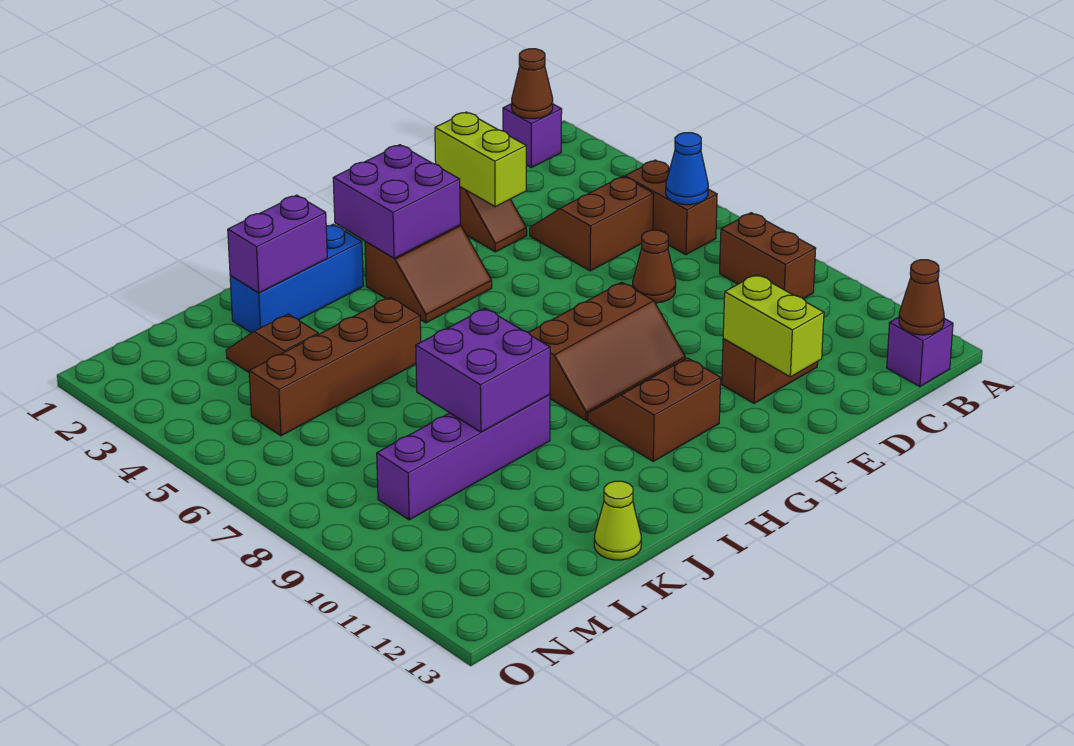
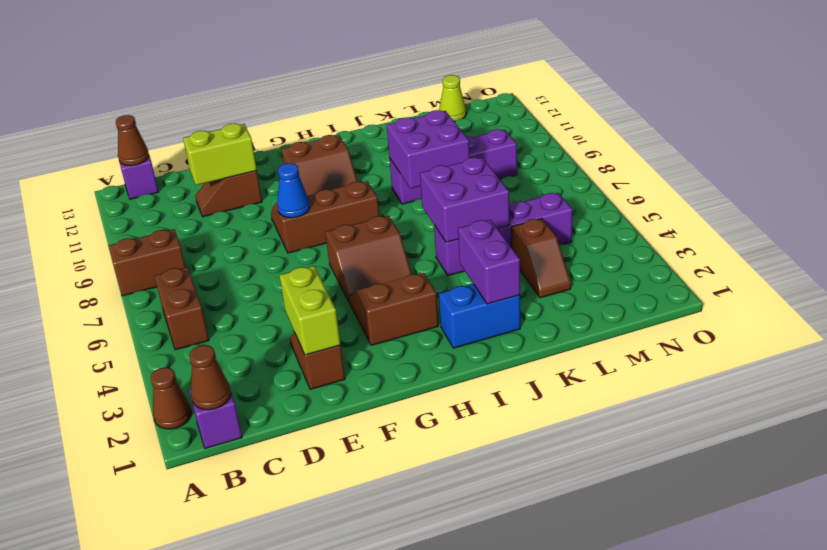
blue cone B6 level 2 -> blue cone F8 level 2
brown brick B8:B9 level 1 -> brown brick A8:B8 level 1
brown slope C4:D5 level 1 top 5 -> brown slope G5:H6 level 1 top 6
brown cone D7 level 1 -> brown cone A2 level 1
lime brick E11:E12 level 2 -> lime brick D11:E11 level 2
purple brick G2:H3 level 2 -> purple brick J5:K6 level 2
blue brick I2:K2 level 1 -> blue brick I2:J2 level 1
purple brick J2:K2 level 2 -> purple brick J2:J3 level 2
brown brick J5:M5 level 1 -> purple brick J5:M5 level 1
lime cone K13 level 1 -> lime cone M13 level 1

